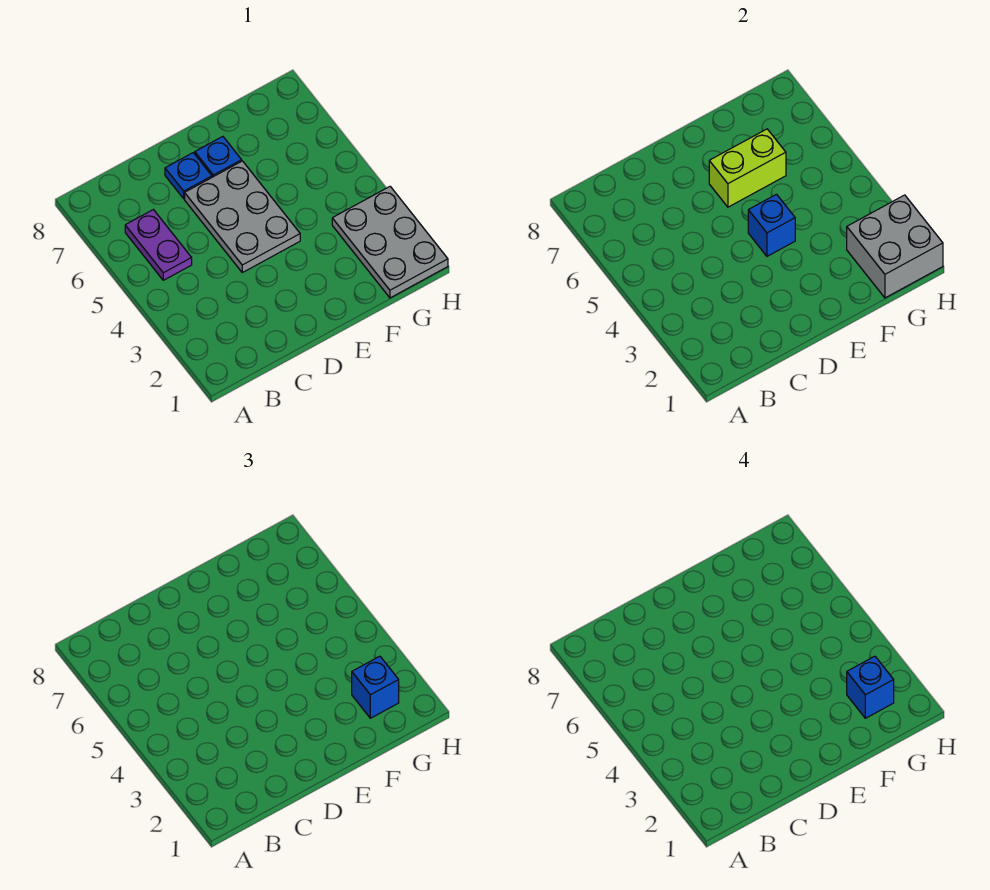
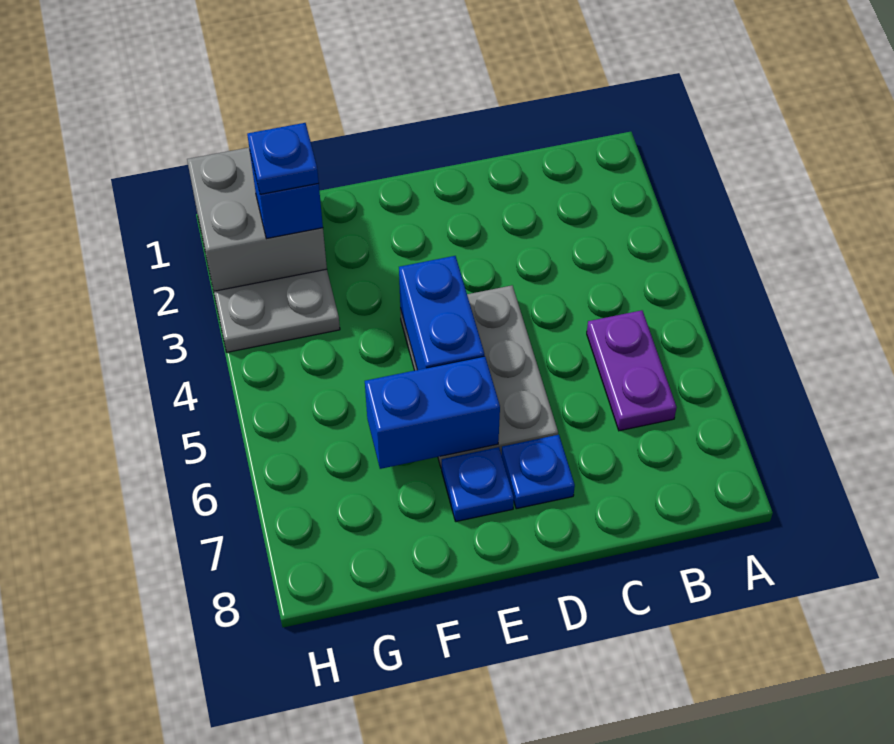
blue brick E4 level 2 -> blue brick E4:E5 level 2
lime brick E6:F6 level 2 -> blue brick E6:F6 level 2
blue brick G2 level 4 -> blue plate G2 level 4

